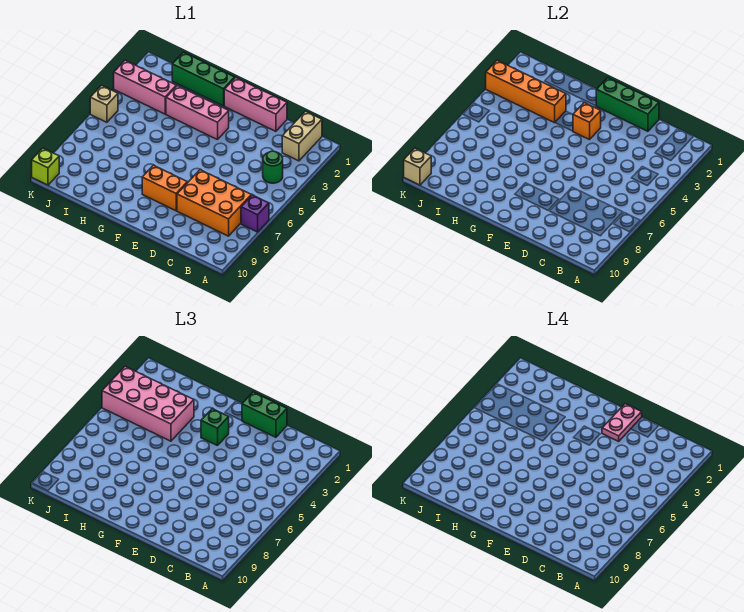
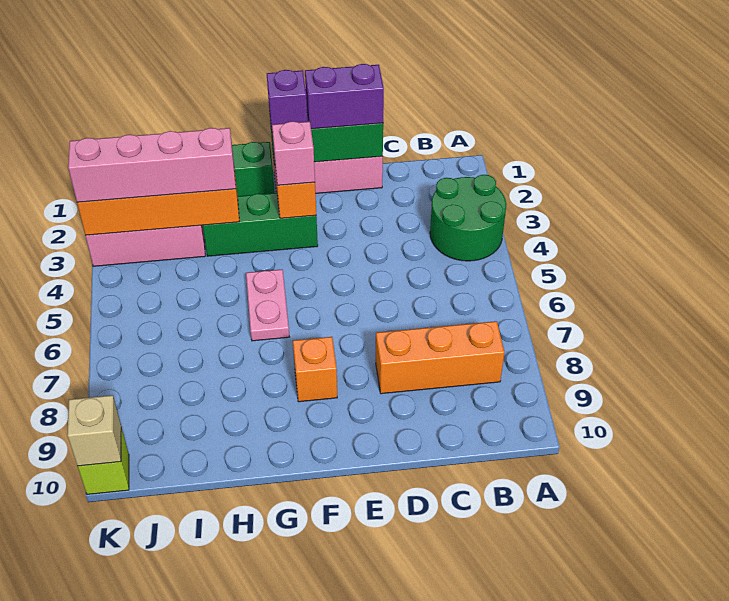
purple brick A7 level 1 -> purple brick F1 level 3
tan brick B1:B2 level 1 -> none
green round brick B4 level 1 -> green round brick A3:B4 level 1
orange brick B7:D8 level 1 -> orange brick B8:D8 level 1
green brick D1:E1 level 3 -> purple brick D1:E1 level 3
pink plate E1:E2 level 4 -> pink plate G5:G6 level 1
orange brick E8:F8 level 1 -> orange brick F8 level 1
pink brick F3:H3 level 1 -> green brick F3:H3 level 1
green brick F3 level 3 -> pink brick F3 level 3
pink brick H3:K4 level 3 -> pink brick H3:K3 level 3
tan brick K5 level 1 -> none

